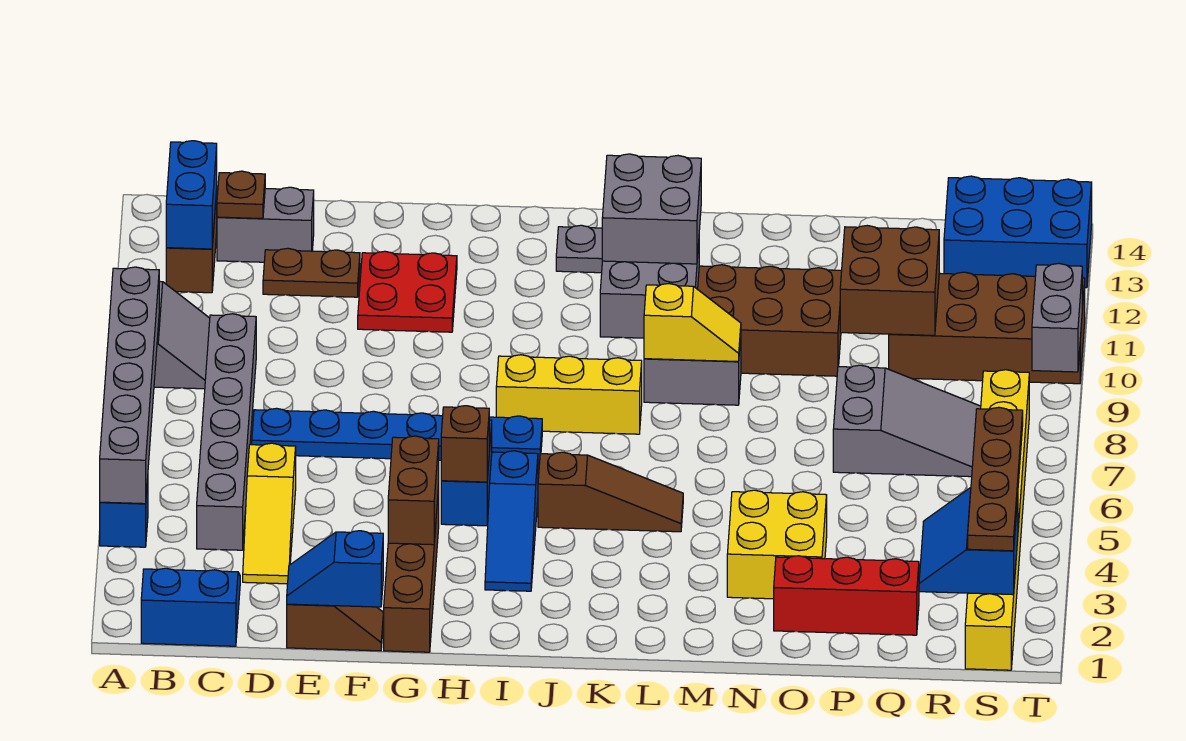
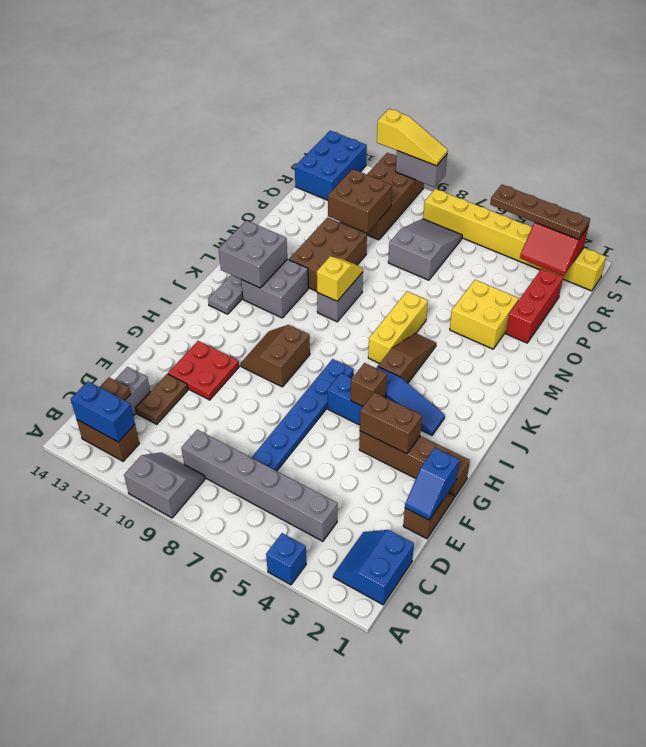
grey brick A4:A9 level 2 -> none
yellow slope D3:D5 level 1 top 5 -> yellow slope T9:T11 level 3 top 11
none -> brown slope H9:I10 level 1 top 9
yellow brick I8:K8 level 1 -> yellow brick K6:M6 level 1
blue slope R2:S3 level 2 top S -> red slope R2:S3 level 2 top S

